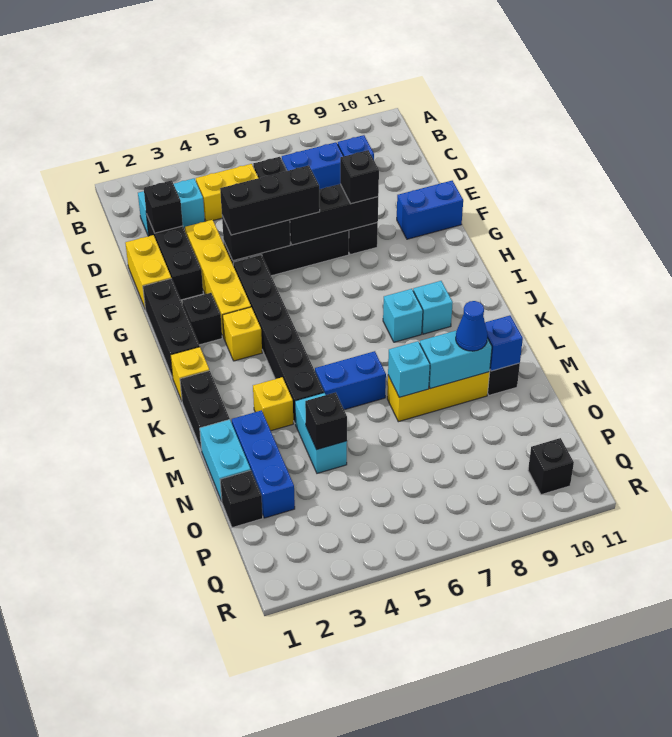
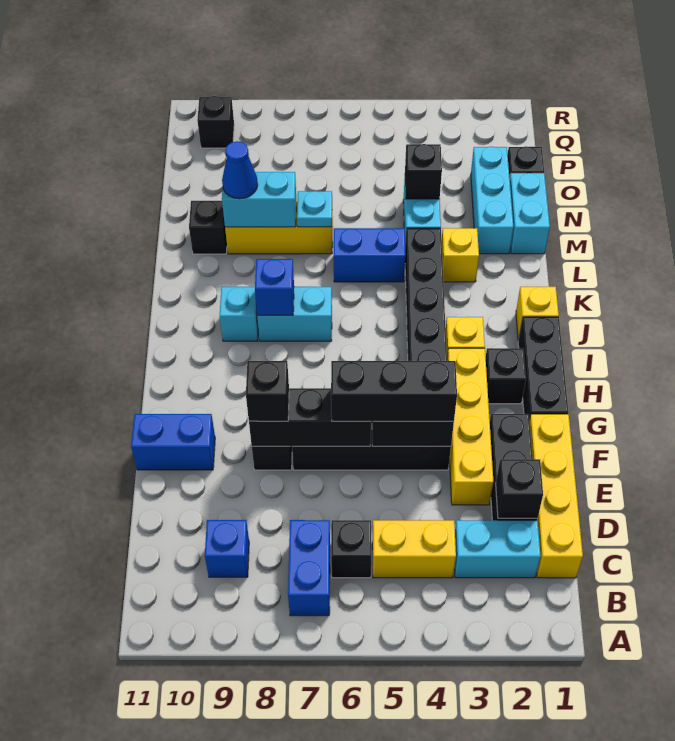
blue brick C7:C8 level 1 -> blue brick B7:C7 level 1
yellow brick E1:F1 level 1 -> yellow brick C1:F1 level 1
cyan brick J8 level 1 -> cyan brick J7:J8 level 1
black brick K1:L1 level 1 -> none
blue brick M2:O2 level 1 -> cyan brick M2:O2 level 1
cyan brick M7 level 2 -> cyan plate M7 level 2
blue brick M10 level 2 -> blue brick J8 level 2

